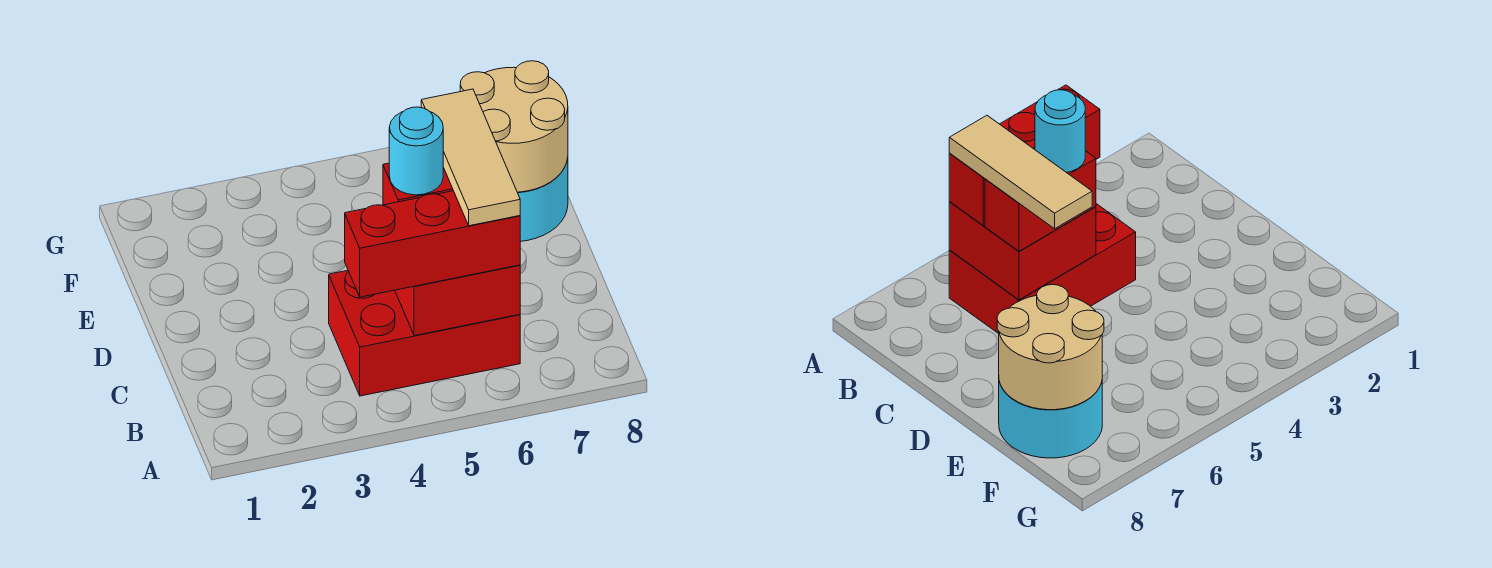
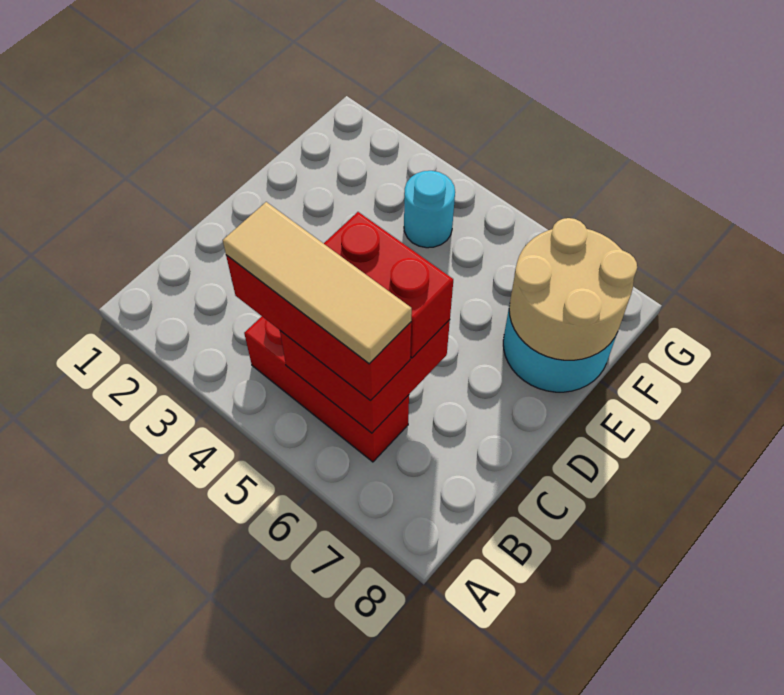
red brick B4:C6 level 1 -> red brick B4:B6 level 1
tan tile B6:D6 level 4 -> tan tile B4:B6 level 4
cyan round brick C5 level 4 -> cyan round brick F4 level 1

